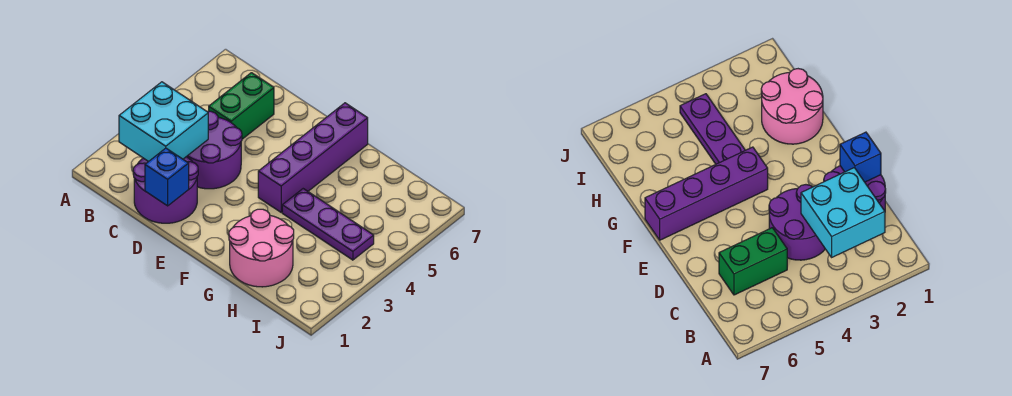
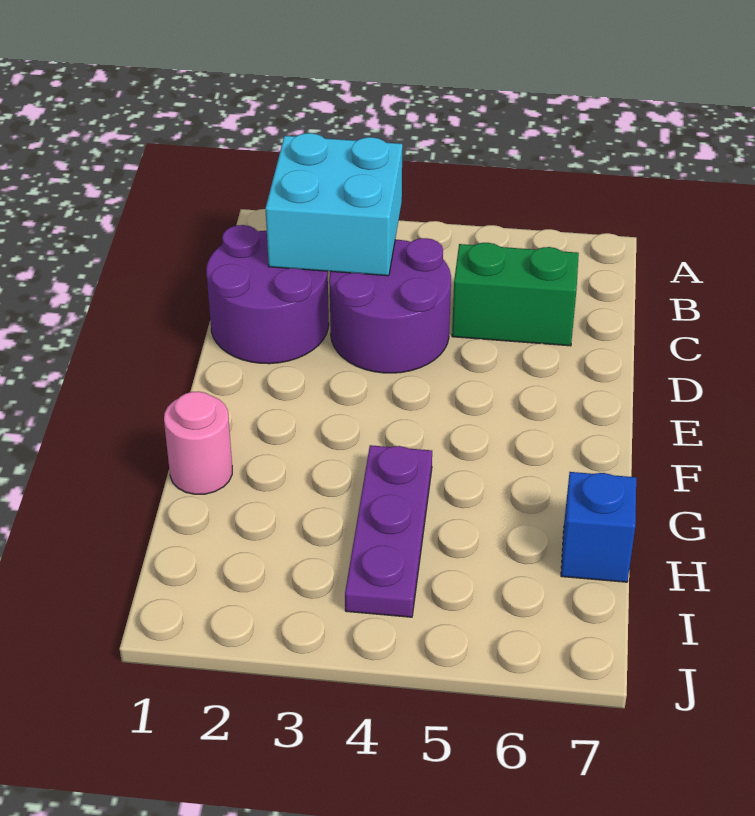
blue brick D1 level 2 -> blue brick H7 level 1
purple brick F4:F7 level 1 -> none
pink round brick G1:H2 level 1 -> pink round brick G1 level 1

